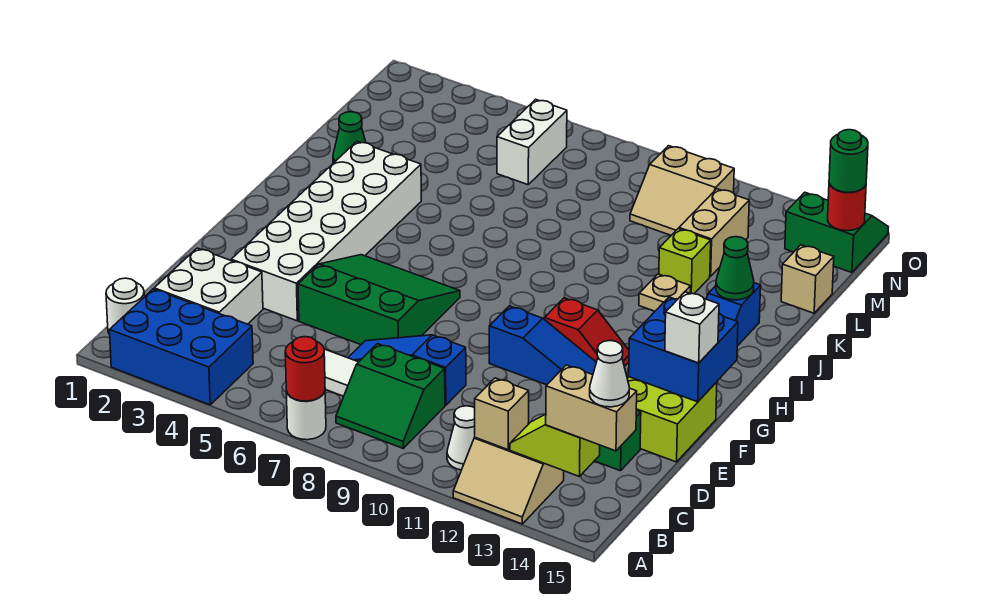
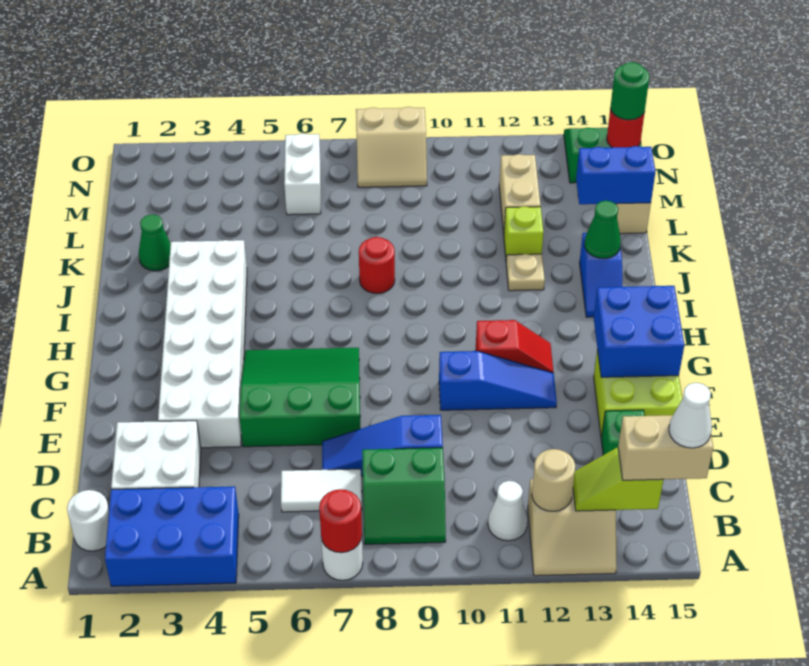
tan brick B12 level 2 -> tan round brick B12 level 2
white brick F15 level 3 -> none
none -> red round brick J8 level 1
none -> blue brick L14:L15 level 2
tan slope M10:N11 level 1 top N -> tan slope N8:O9 level 1 top O

